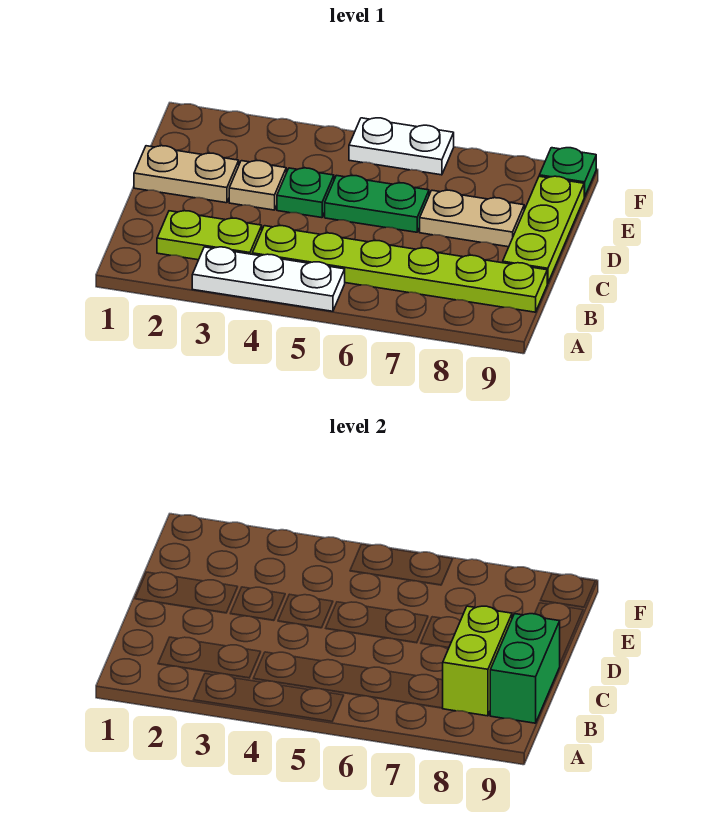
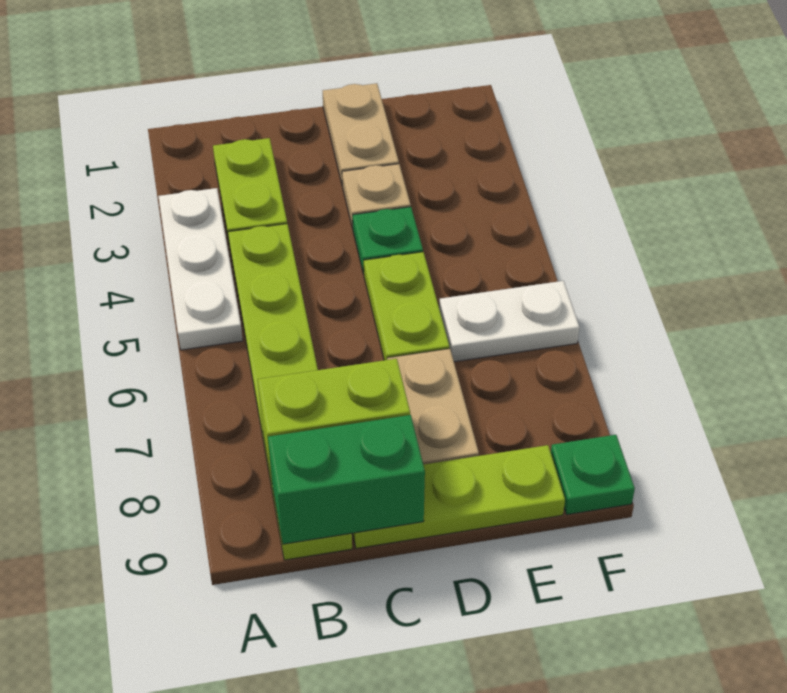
green plate D5:D6 level 1 -> lime plate D5:D6 level 1
white plate F5:F6 level 1 -> white plate E6:F6 level 1

